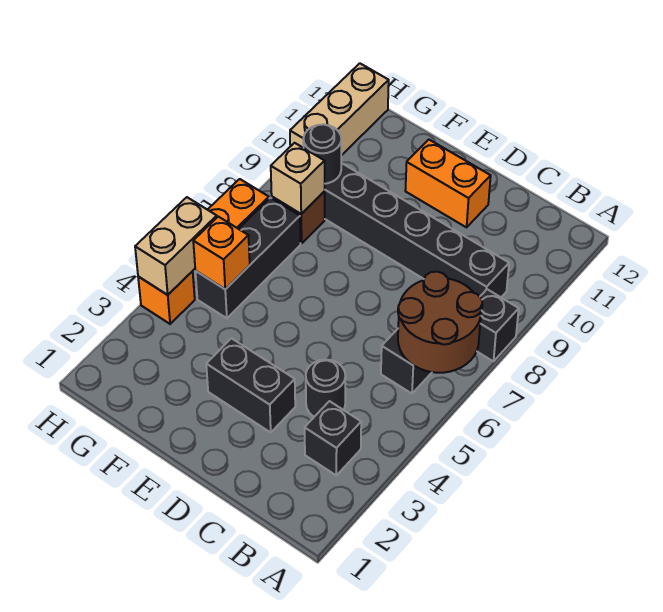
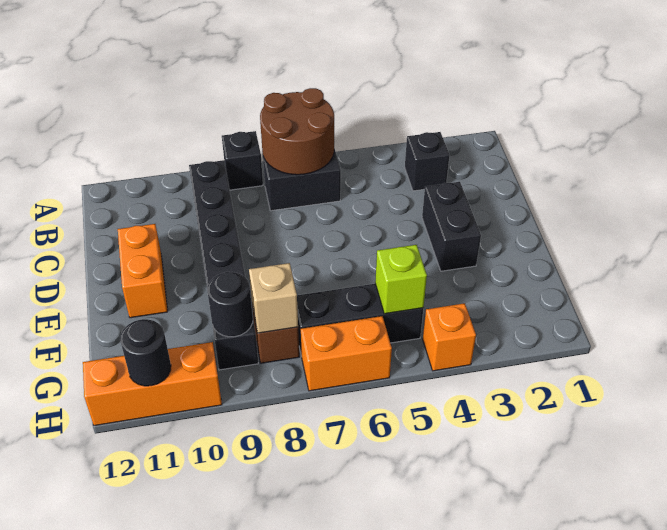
black round brick C4 level 1 -> black round brick H11 level 2
orange brick G5 level 2 -> lime brick G5 level 2
tan brick H4:H5 level 2 -> none
tan brick H10:H12 level 1 -> orange brick H10:H12 level 1

